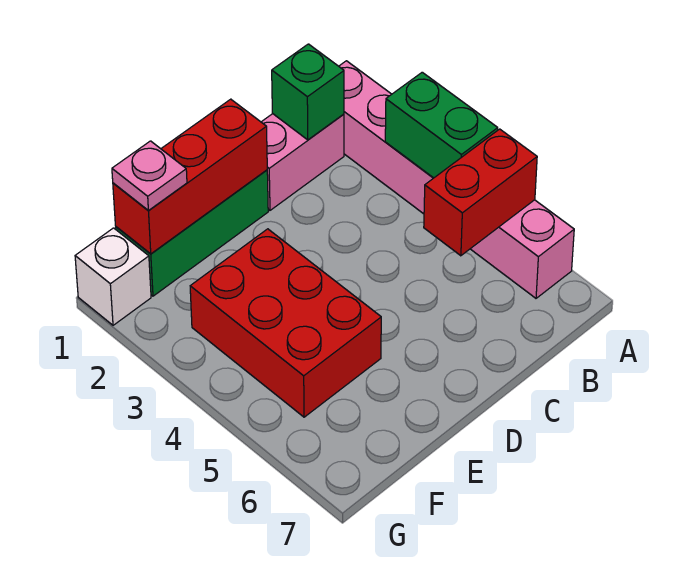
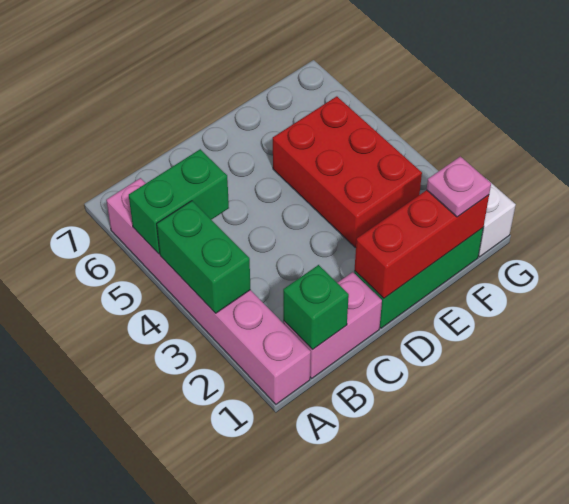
red brick A5:B5 level 2 -> green brick A5:B5 level 2

